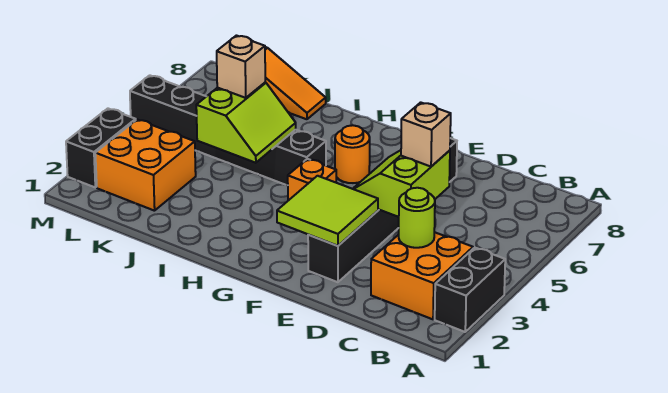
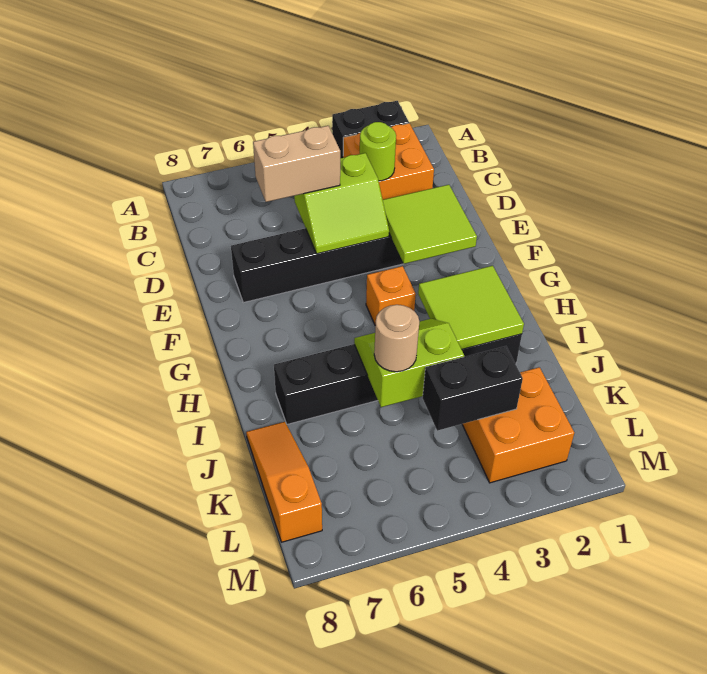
tan brick D5 level 3 -> tan brick D5:D6 level 3
orange round brick G6 level 1 -> none
none -> lime tile H2:I3 level 2
black brick H5:M5 level 1 -> black brick I2:I7 level 1
tan brick J5 level 3 -> tan round brick J5 level 3
black brick M2:M3 level 1 -> black brick K3:K4 level 2

